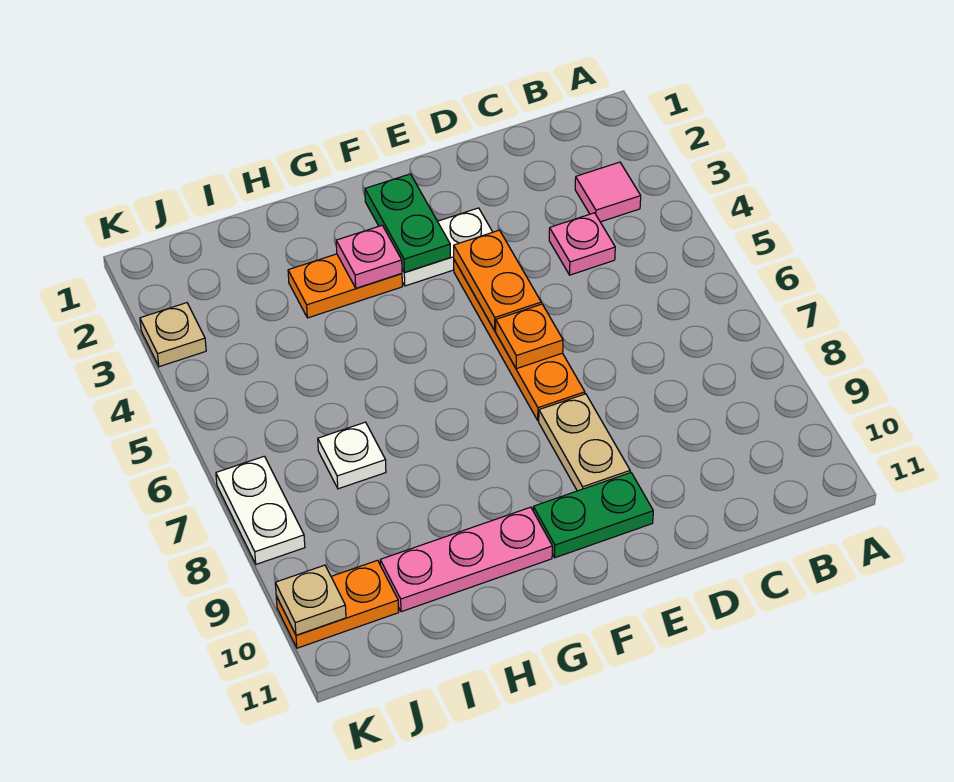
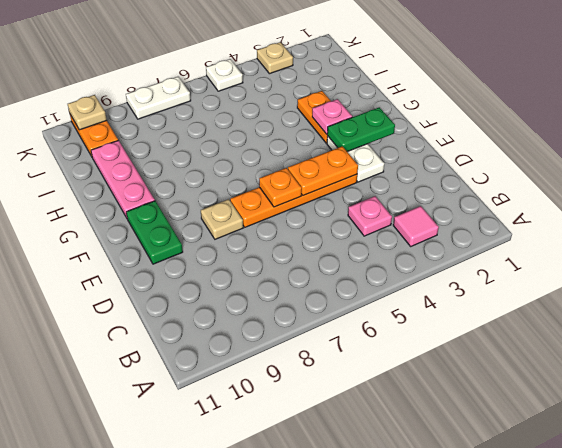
tan plate E8:E9 level 1 -> tan plate E8 level 1
white plate I7 level 1 -> white plate K5 level 1

